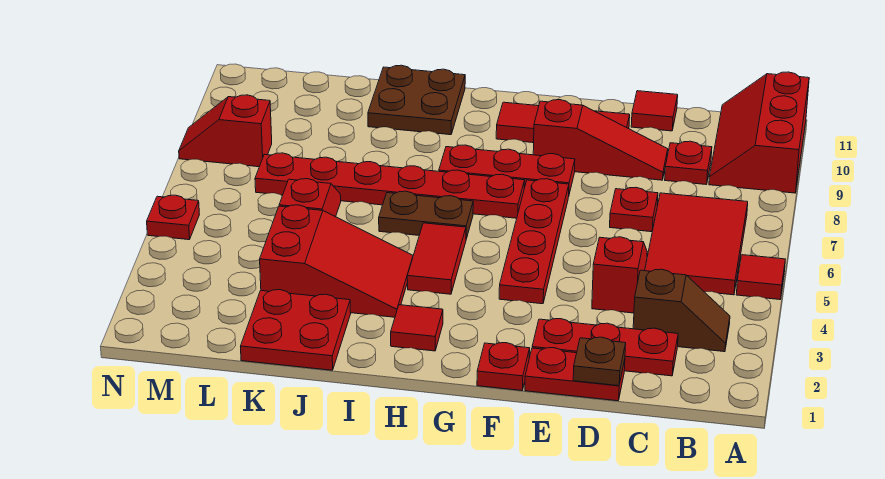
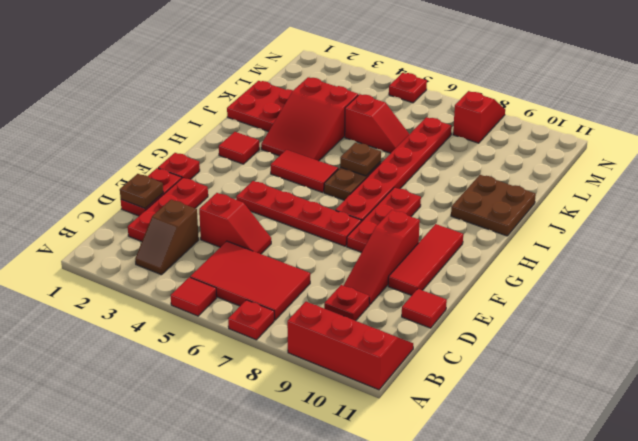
red plate D7 level 1 -> red plate A7 level 1
none -> brown plate I6 level 2

